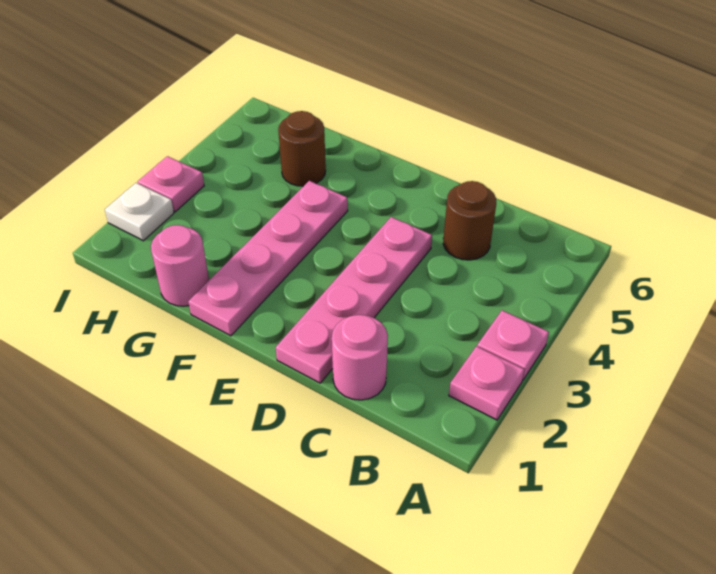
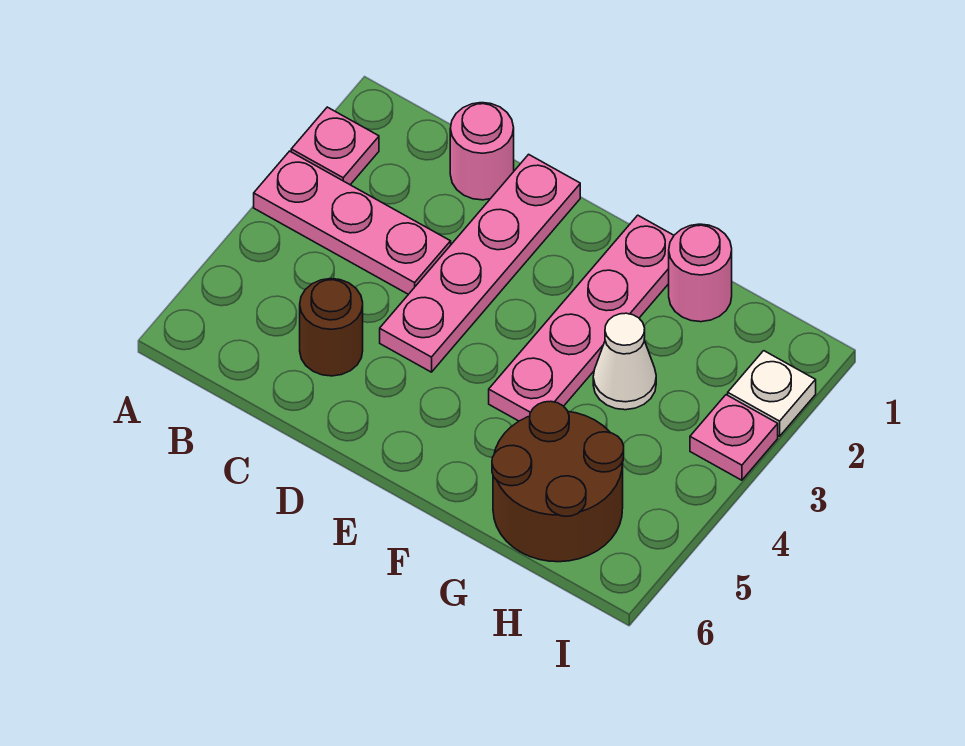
pink plate A3 level 1 -> pink plate A3:C3 level 1
none -> white cone G3 level 1
brown round brick G5 level 1 -> brown round brick G5:H6 level 1

